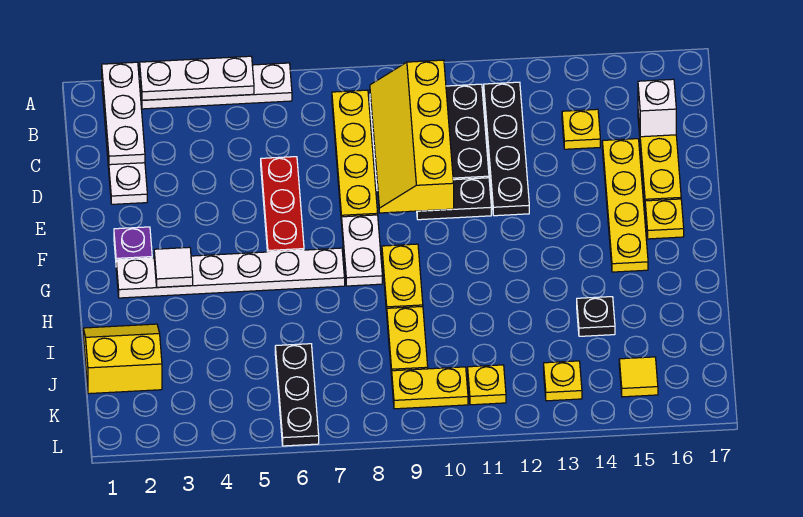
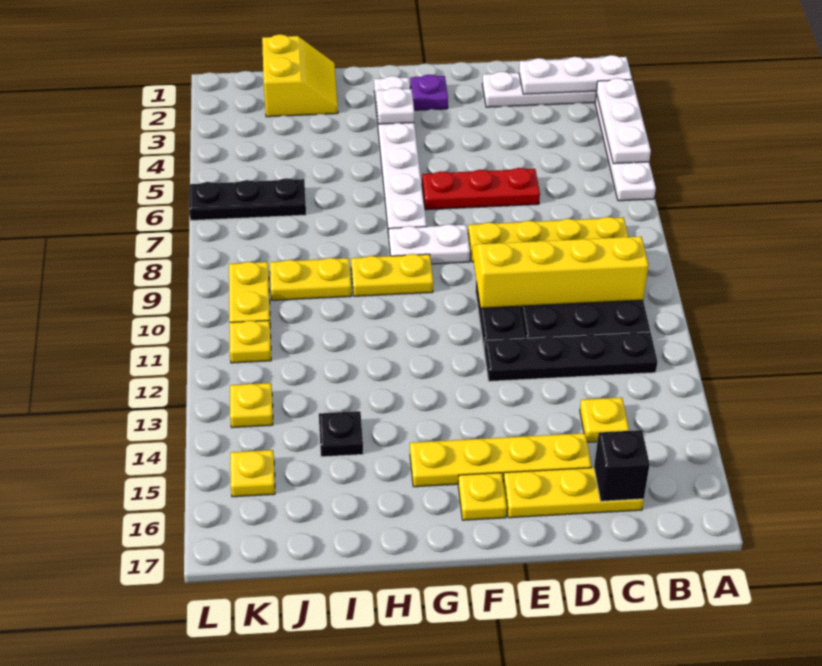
white brick C16 level 2 -> black brick C16 level 2
white tile G3 level 2 -> white plate G3 level 2
yellow tile K15 level 1 -> yellow plate K15 level 1

